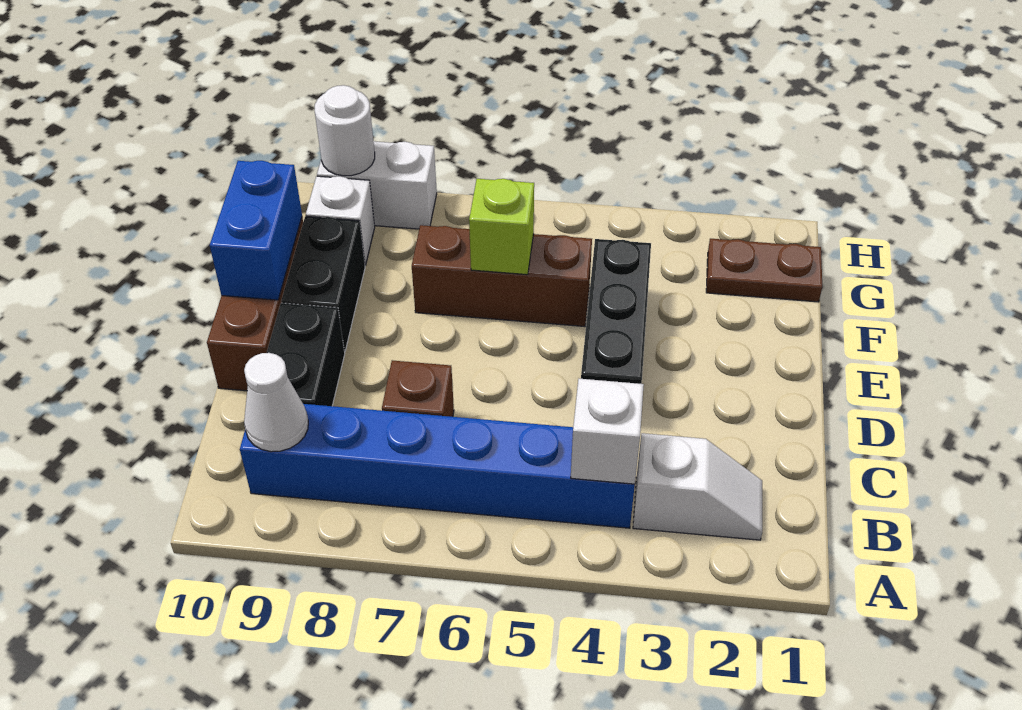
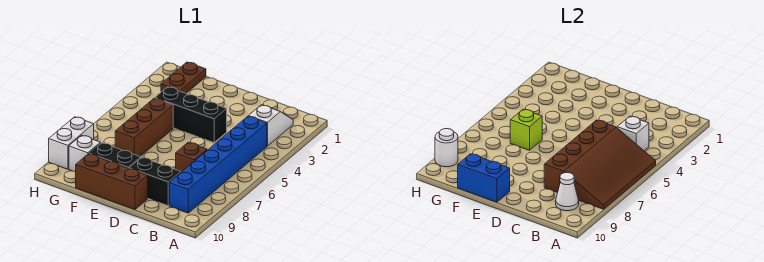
none -> brown slope A5:C8 level 2 top C

